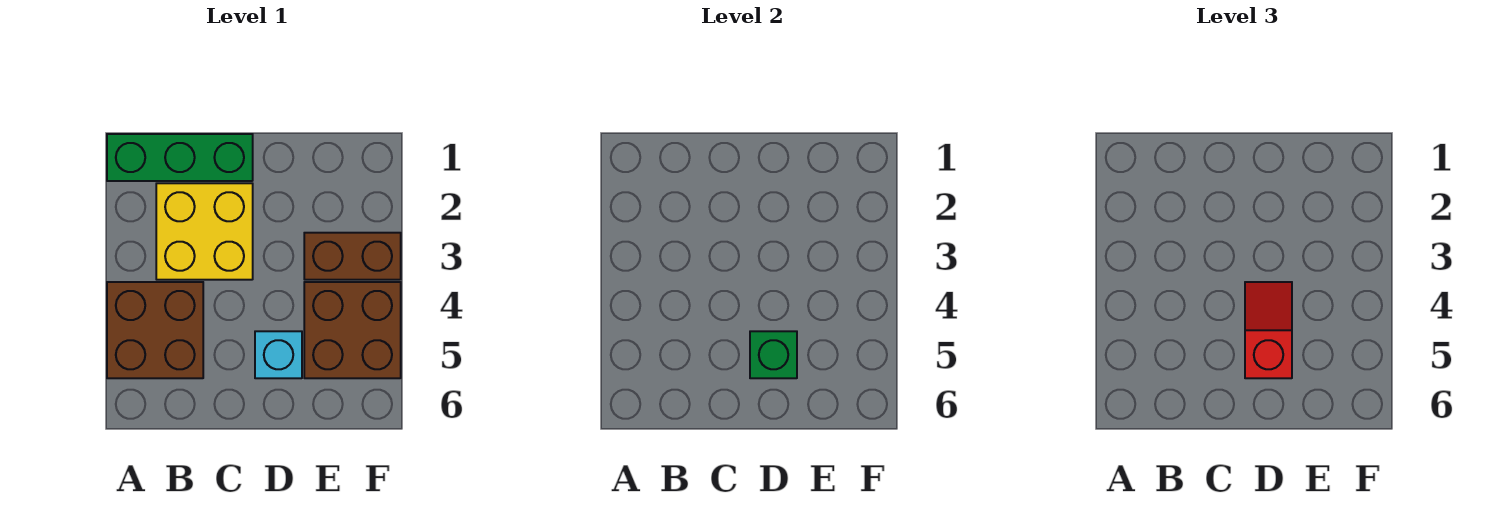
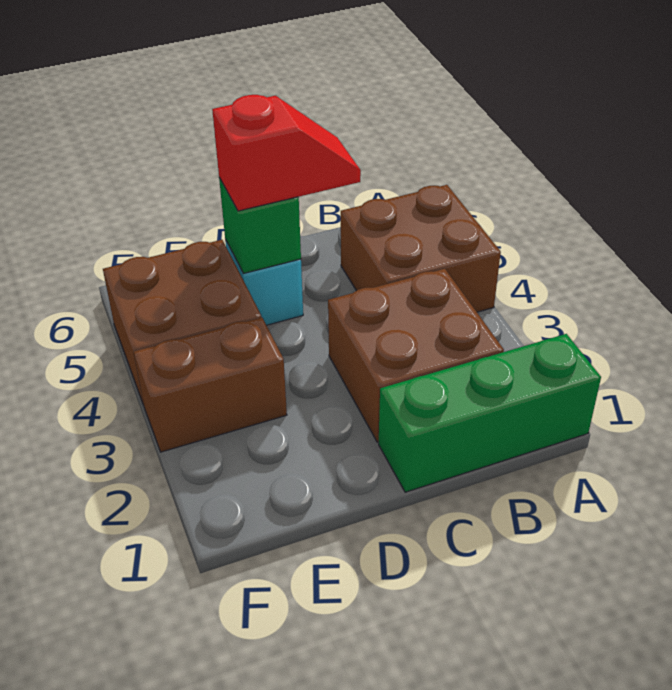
yellow brick B2:C3 level 1 -> brown brick B2:C3 level 1
red slope D4:D5 level 3 top 5 -> red slope C5:D5 level 3 top D

